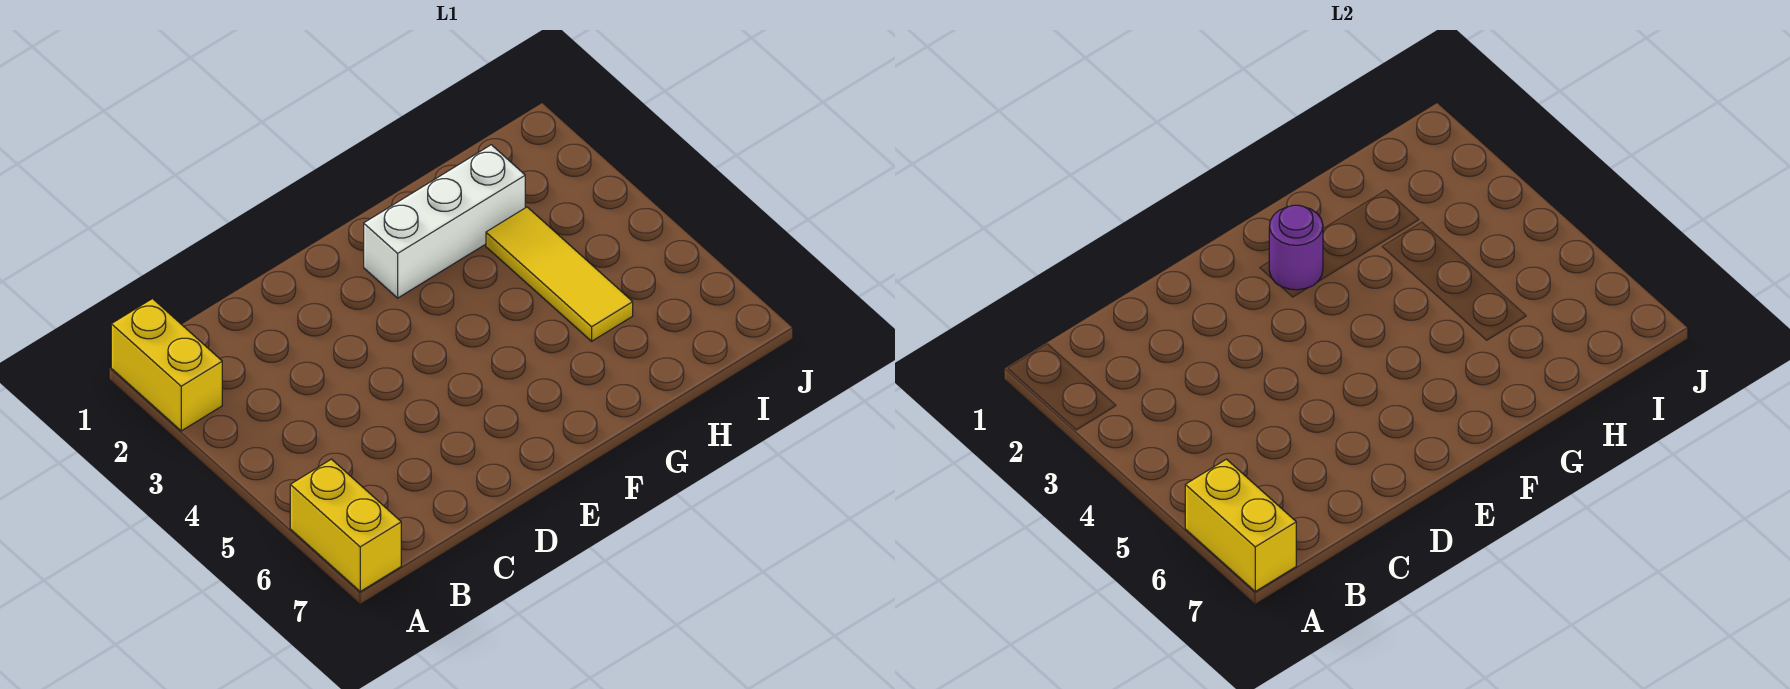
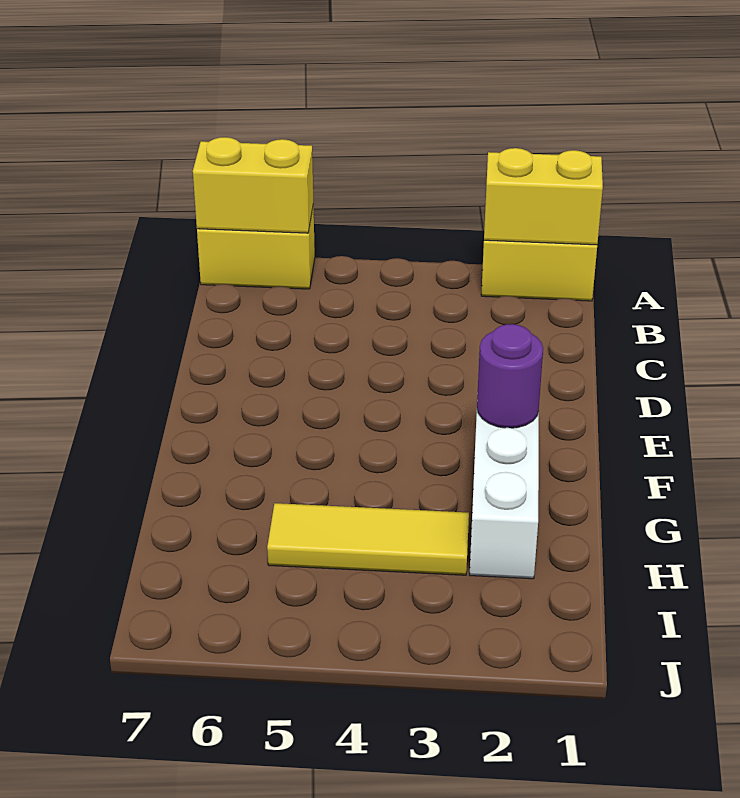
none -> yellow brick A1:A2 level 2

